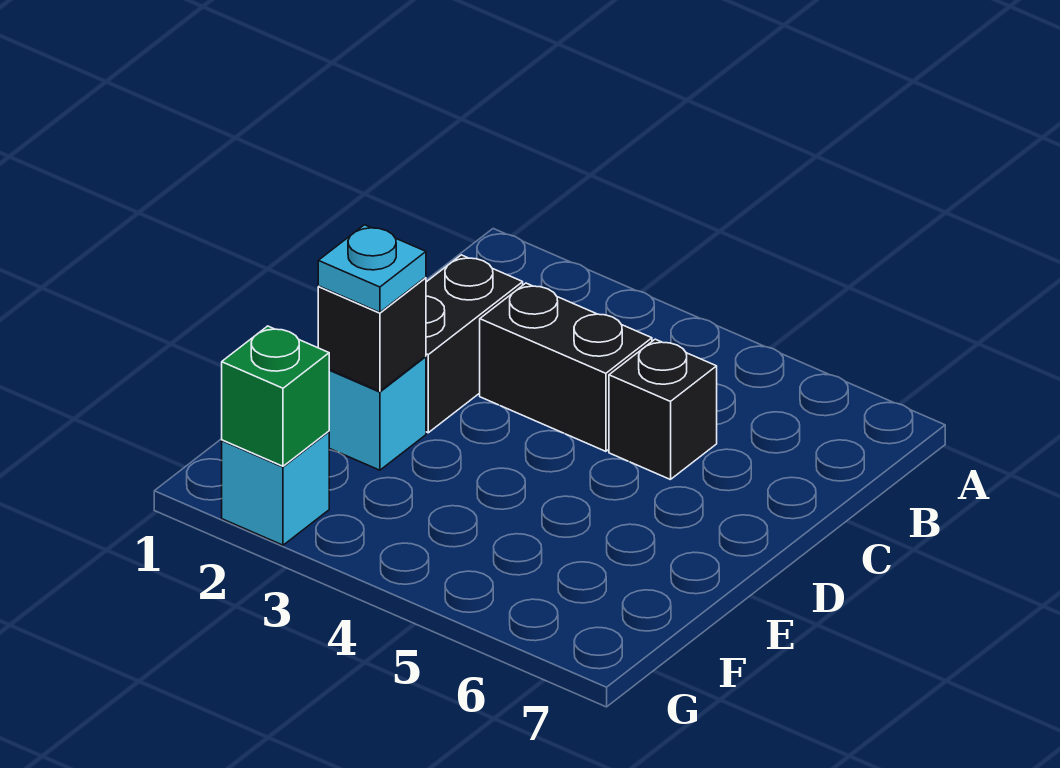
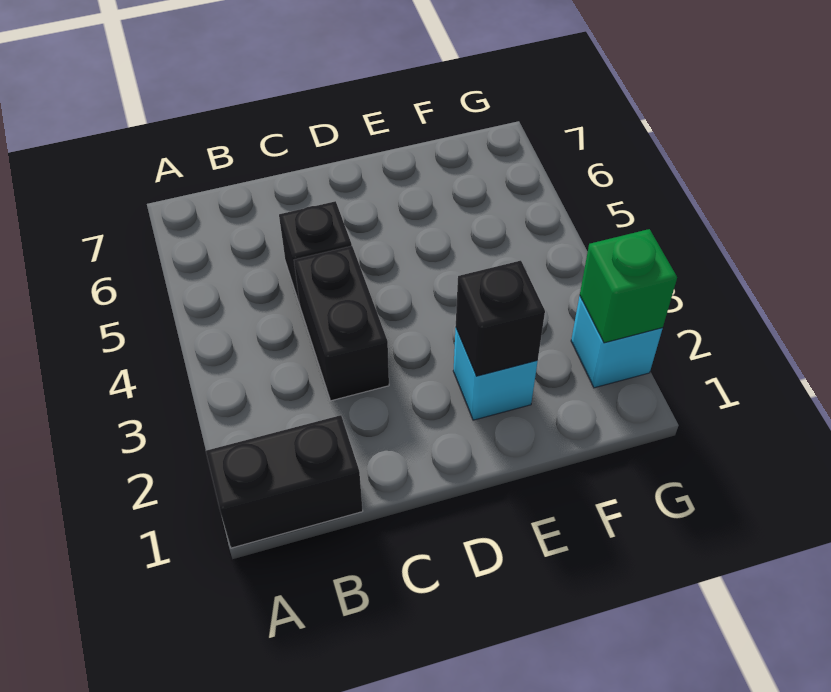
black brick C2:D2 level 1 -> black brick A1:B1 level 1
cyan plate E2 level 3 -> none

